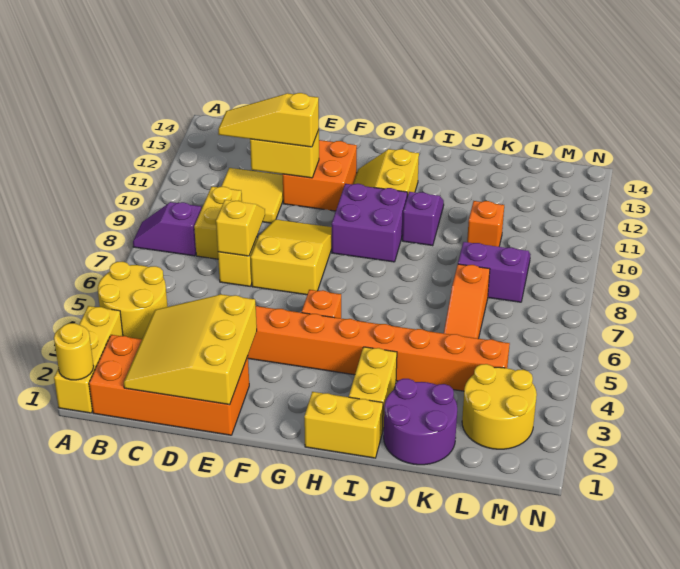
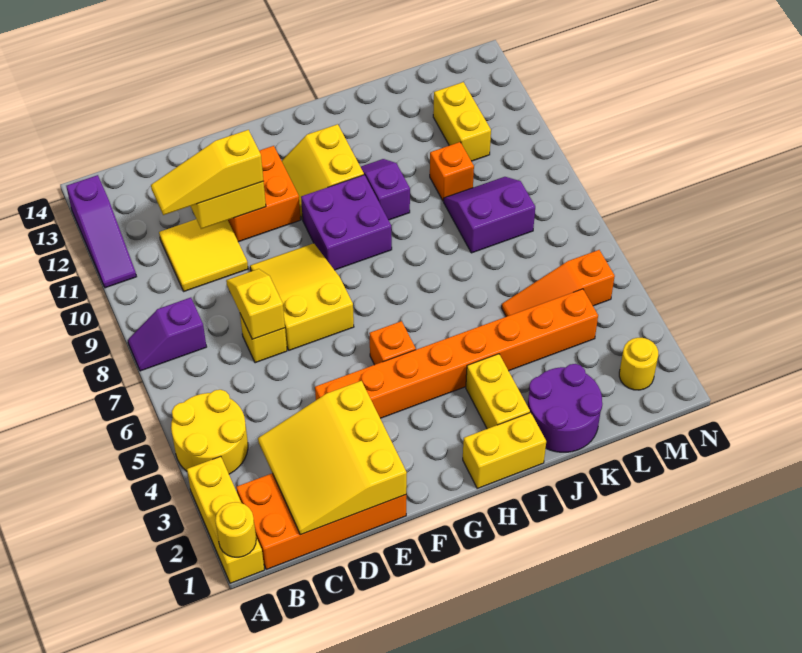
none -> purple slope A11:A13 level 1 top 13
yellow brick C8:C9 level 1 -> yellow brick L11:L12 level 1
orange slope K5:K7 level 1 top 7 -> orange slope K5:M5 level 1 top M
yellow round brick L2:M3 level 1 -> yellow round brick M2 level 1

